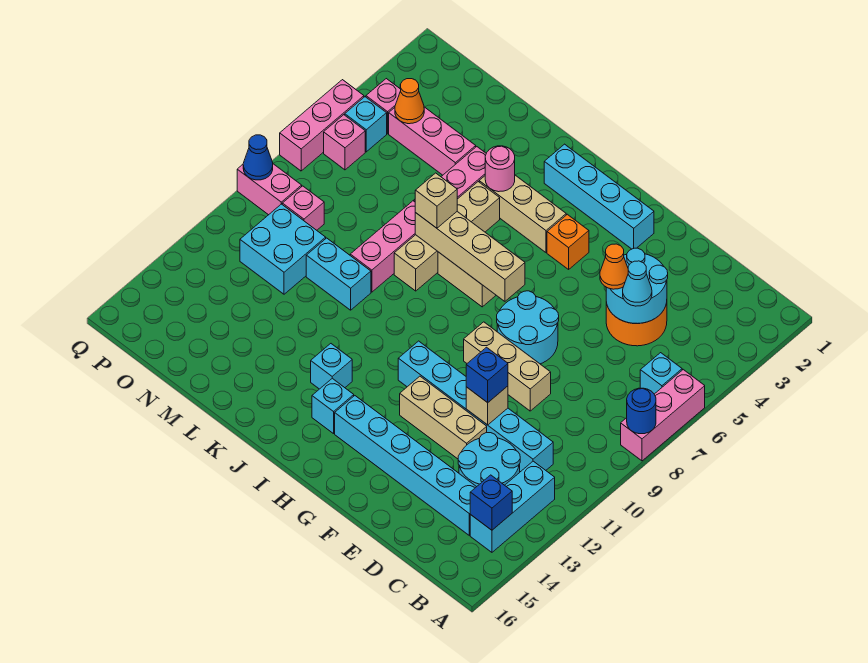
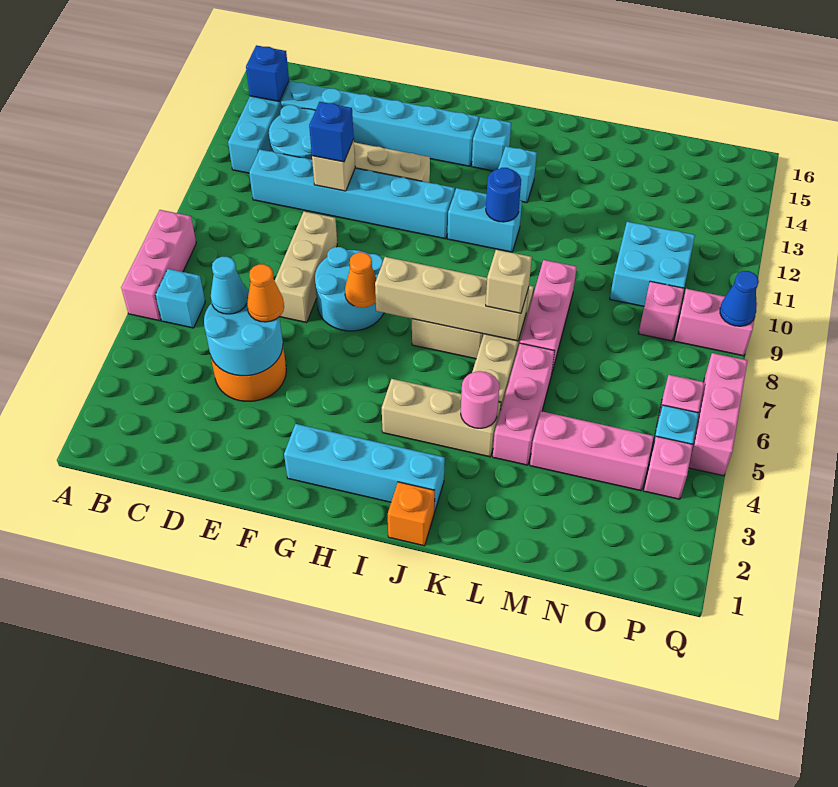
blue round brick A8 level 2 -> blue round brick J11 level 2
tan brick E9:G9 level 1 -> tan brick E7:E9 level 1
orange brick H4 level 1 -> orange brick J1 level 1
cyan brick L10:M10 level 1 -> cyan brick I11:J11 level 1
orange cone O4 level 2 -> orange cone G7 level 2

